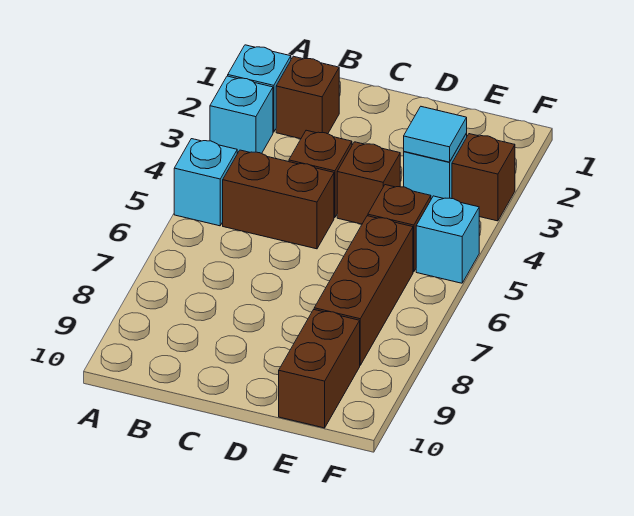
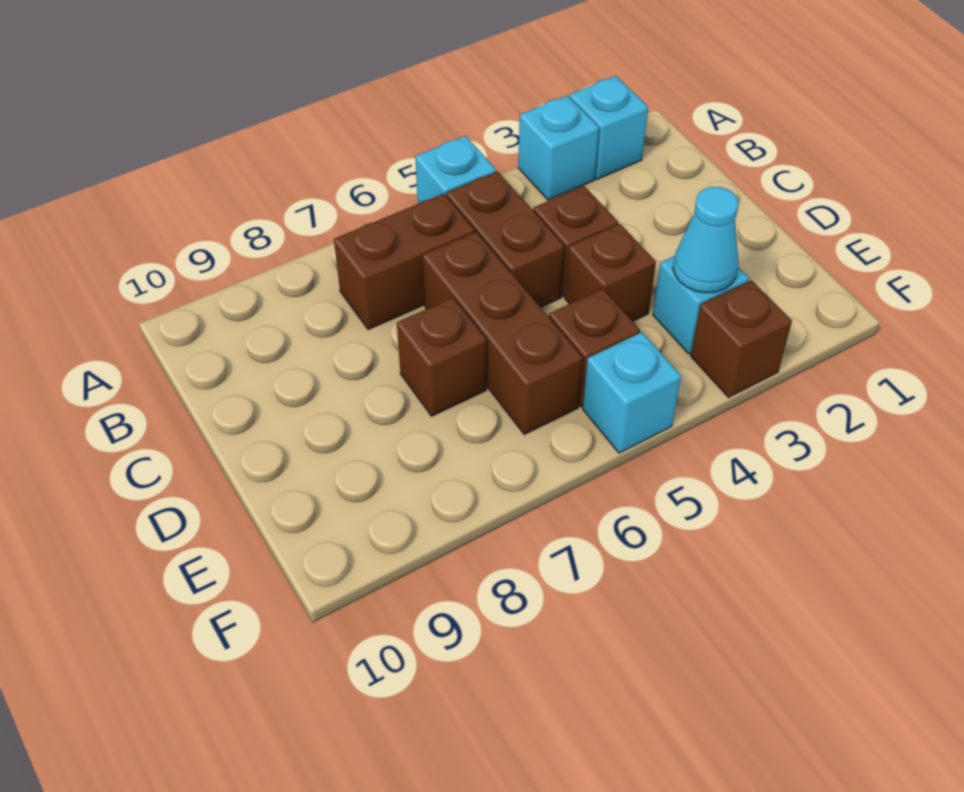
brown brick B2 level 1 -> brown brick D7 level 1
cyan tile E3 level 2 -> cyan cone E3 level 2
brown brick E6:E8 level 1 -> brown brick C6:E6 level 1
brown brick E9:E10 level 1 -> brown brick B6:B7 level 1

